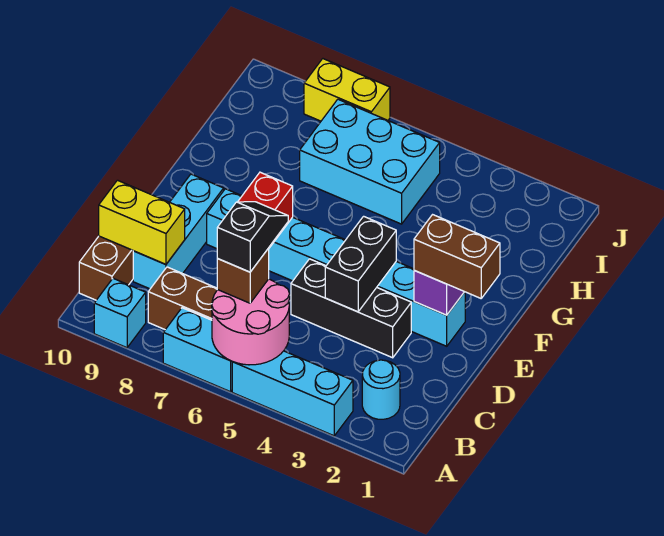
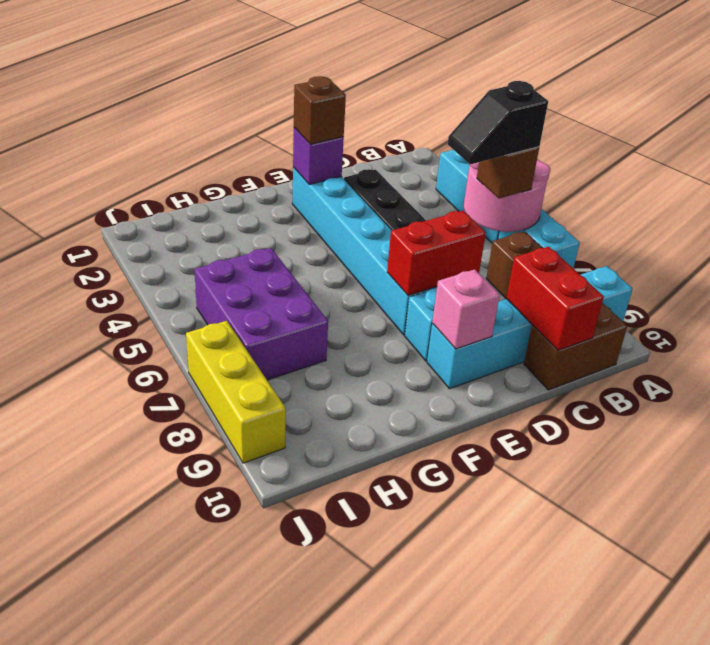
cyan round brick B2 level 1 -> none
yellow brick C9:C10 level 2 -> red brick C9:C10 level 2
black brick D4:E4 level 2 -> none
brown brick E1:E2 level 3 -> brown brick E2 level 3
none -> pink brick E9 level 2
cyan brick H5:I7 level 1 -> purple brick H5:I7 level 1
yellow brick J7:J8 level 1 -> yellow brick J7:J9 level 1

